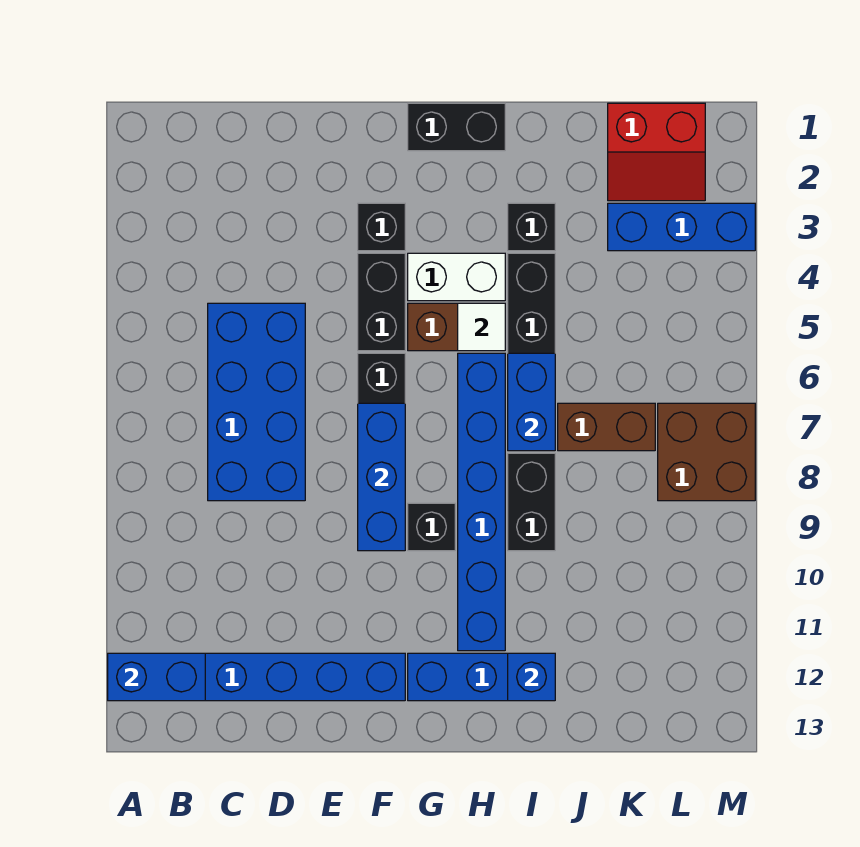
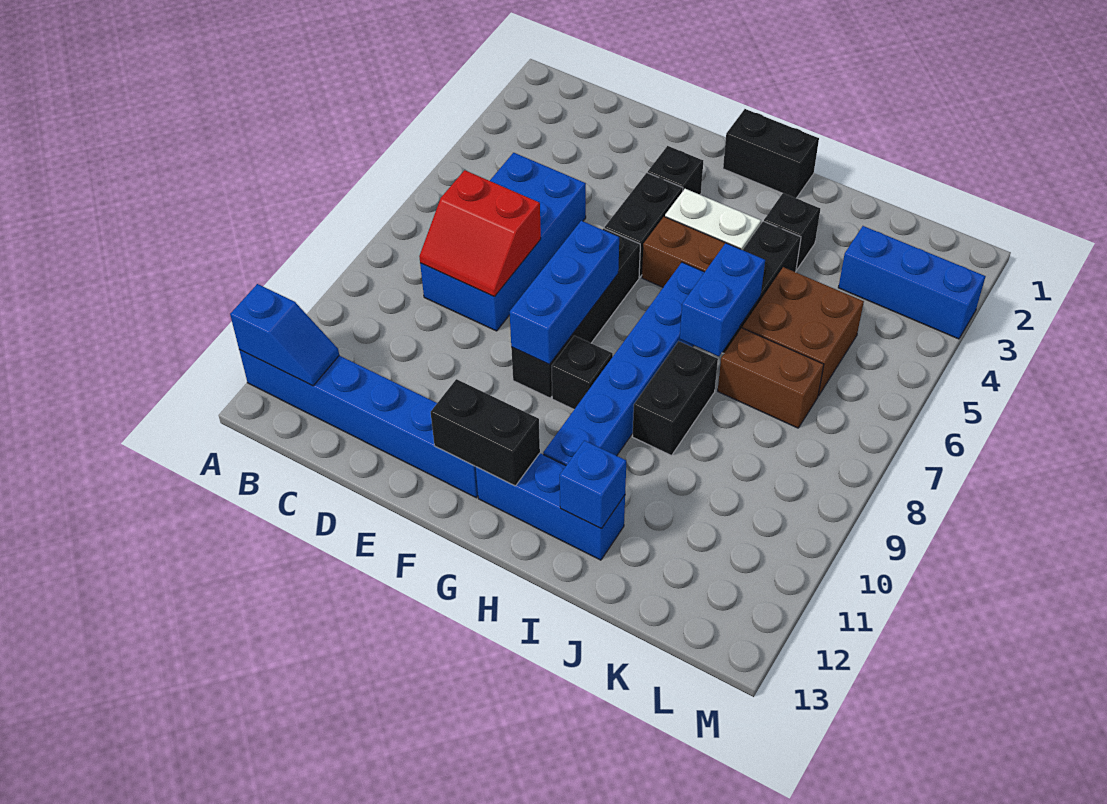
blue brick A12:B12 level 2 -> blue slope A12:B12 level 2 top A
none -> black brick F12:G12 level 2
white tile H5 level 2 -> none
red slope K1:L2 level 1 top 1 -> red slope C7:D8 level 2 top 7
brown brick L7:M8 level 1 -> brown brick J5:K6 level 1

